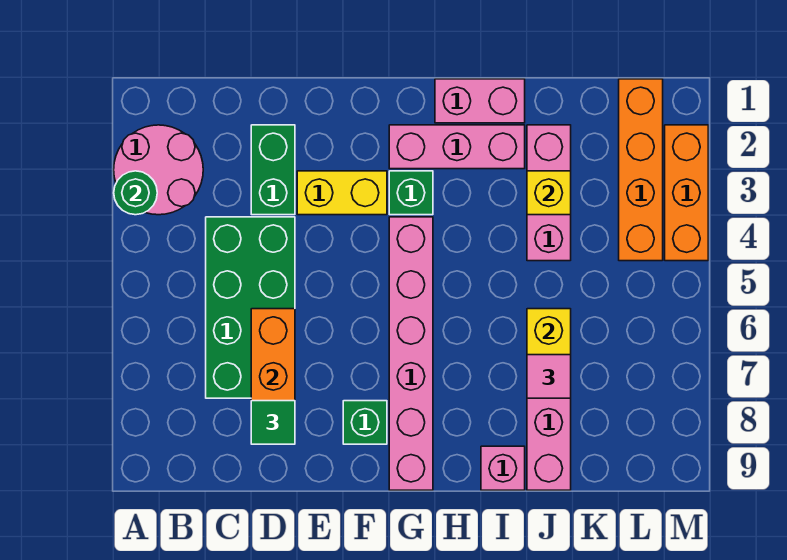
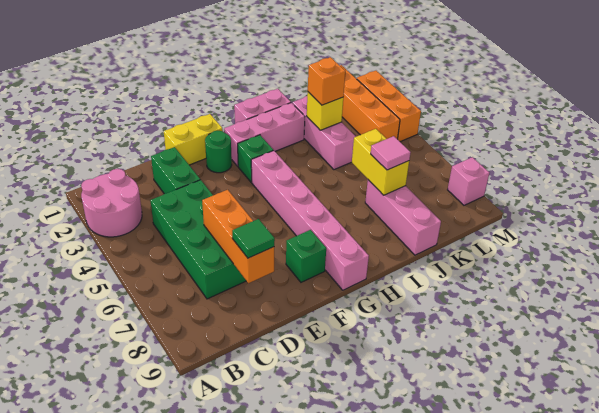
green round brick A3 level 2 -> green round brick F2 level 1
yellow brick E3:F3 level 1 -> yellow brick E1:F1 level 1
pink brick I9 level 1 -> pink brick M8 level 1
none -> orange brick J3 level 3

